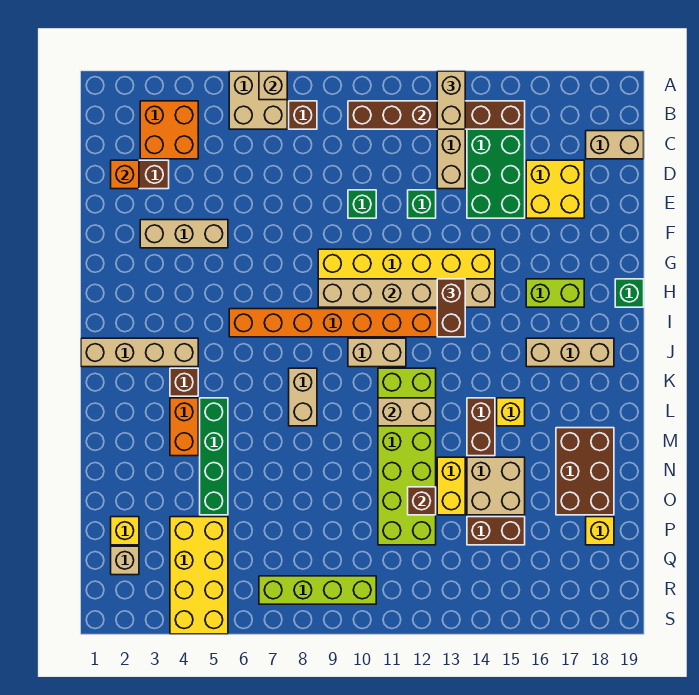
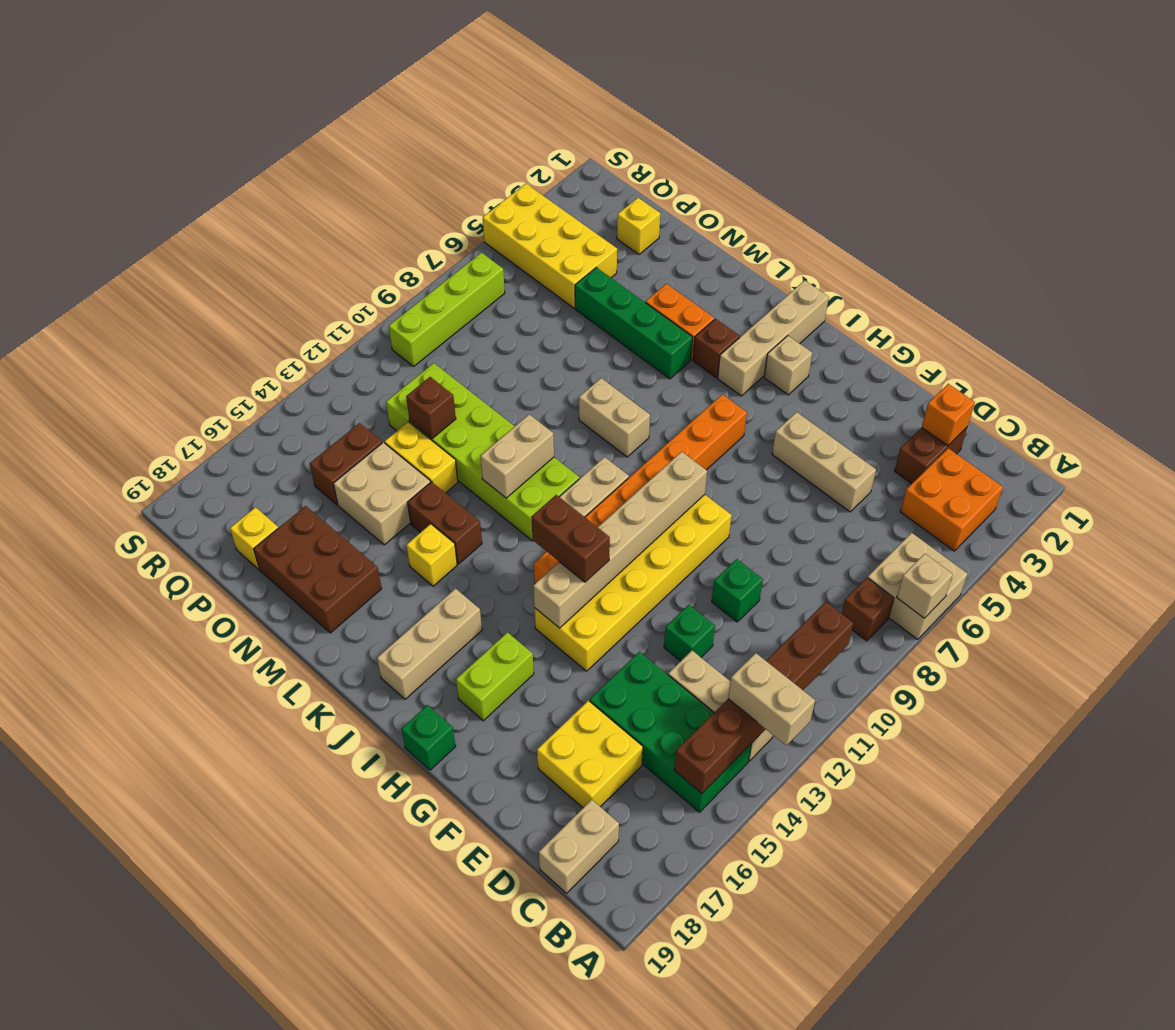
tan brick F3:F5 level 1 -> tan brick E5:G5 level 1
tan brick Q2 level 1 -> tan brick I3 level 1

